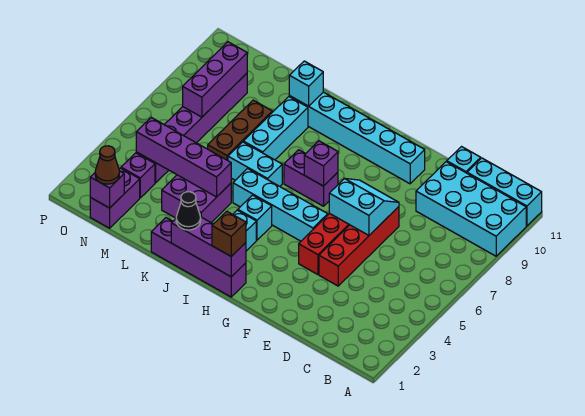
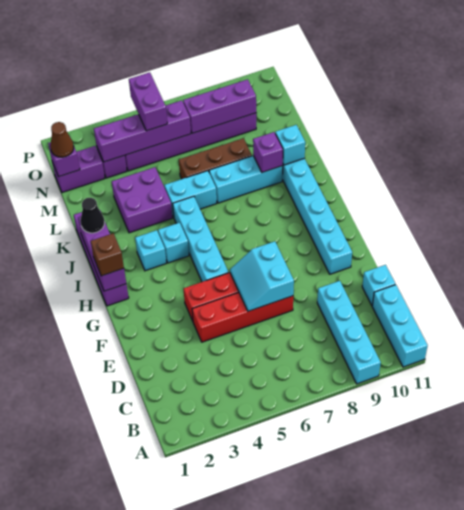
cyan brick A9:D10 level 1 -> cyan brick A9:D9 level 1
cyan slope E6:F7 level 2 top 6 -> cyan slope E6:F7 level 2 top 7
purple brick H7:I7 level 1 -> purple brick N5:O5 level 3
purple brick H7 level 2 -> purple brick K9 level 2
cyan brick J6:K6 level 1 -> cyan brick K5:K6 level 1
purple brick K4:N4 level 2 -> purple brick N3:N6 level 2

